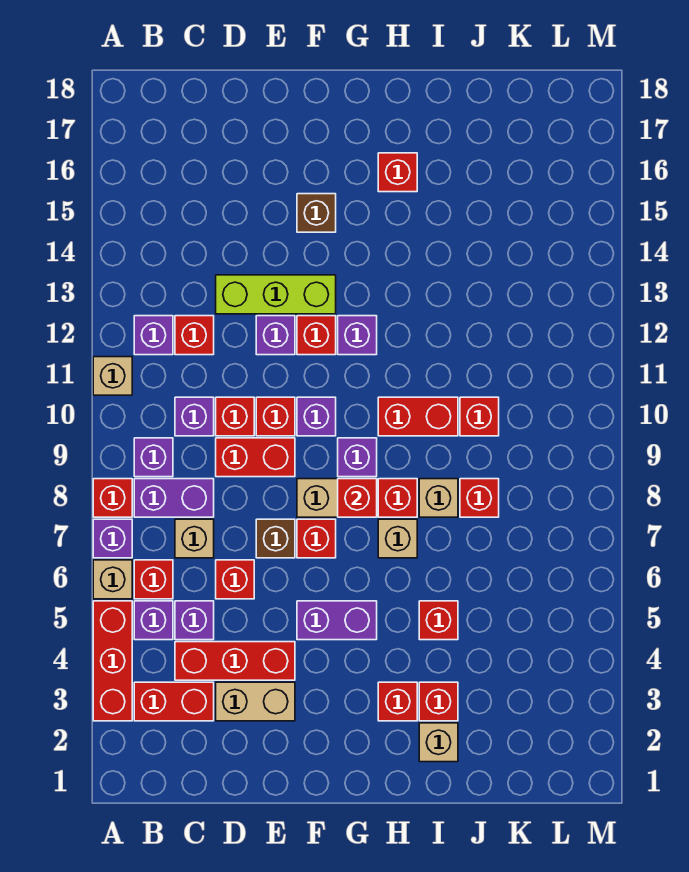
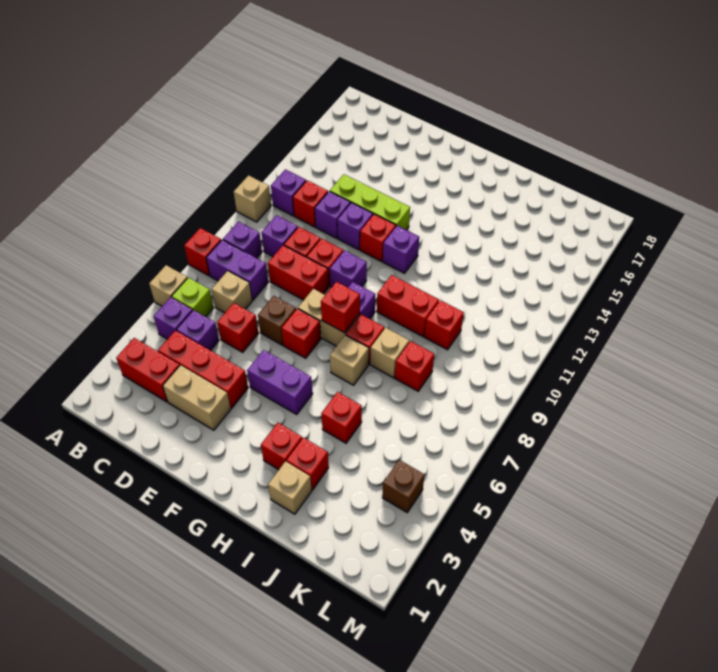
red brick A3:A5 level 1 -> none
purple brick A7 level 1 -> purple brick D12 level 1
red brick B6 level 1 -> lime brick B6 level 1
brown brick F15 level 1 -> brown brick L4 level 1
red brick H16 level 1 -> none

